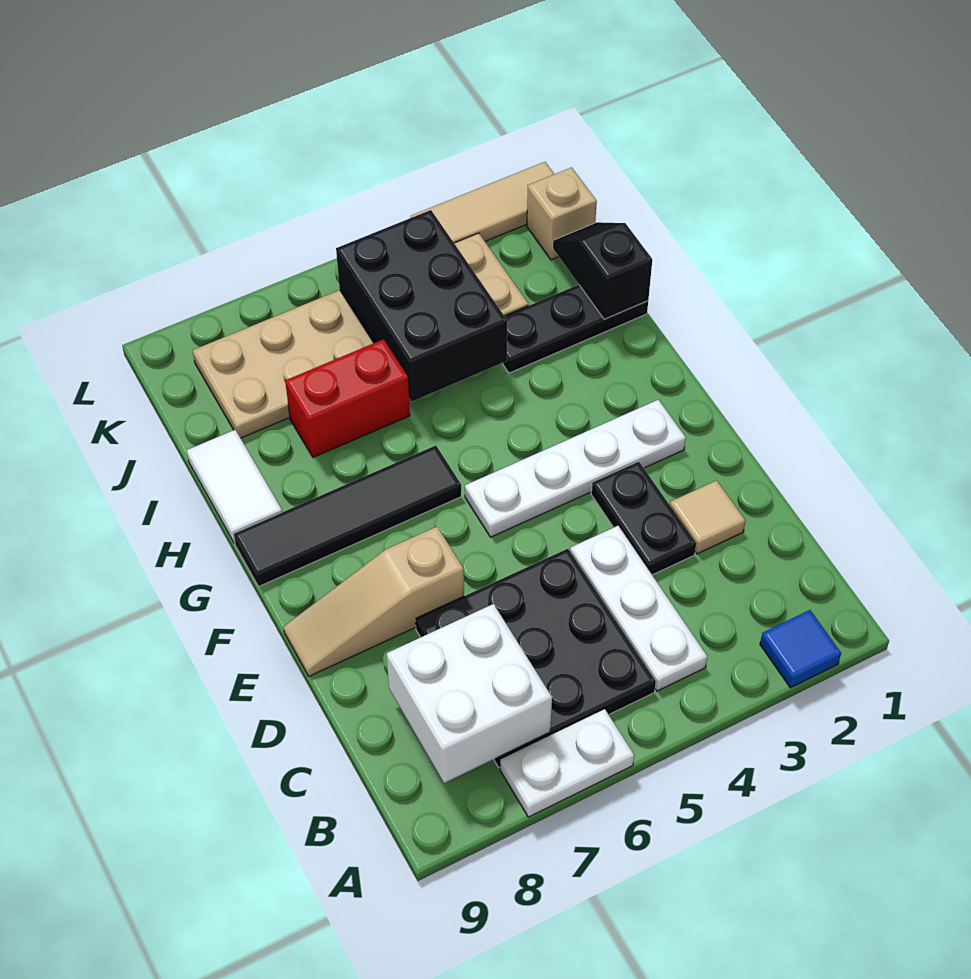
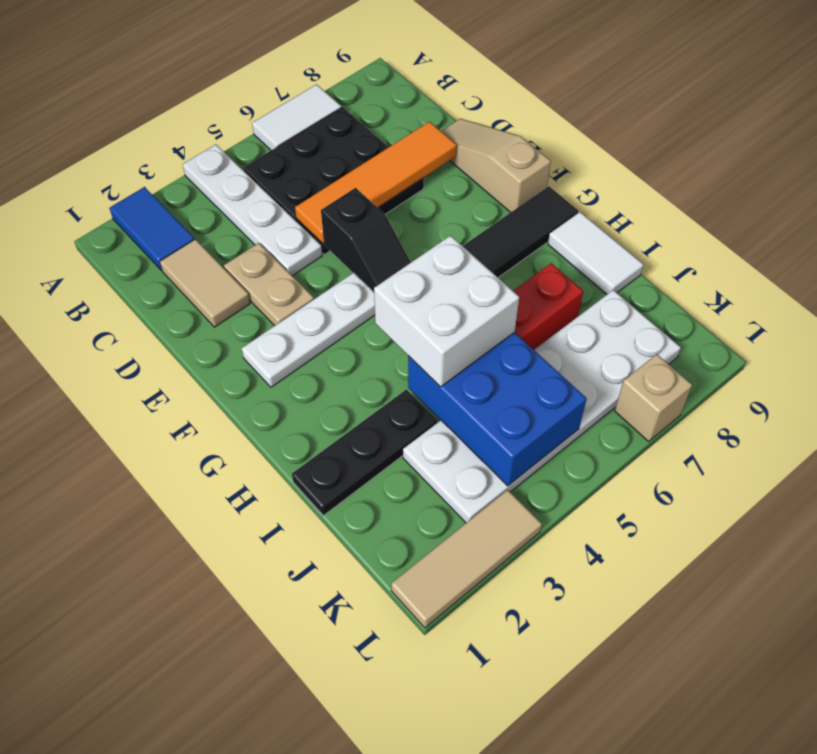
blue tile A2 level 1 -> blue tile A2:B2 level 1
white plate A6:A7 level 1 -> white tile A6:A7 level 1
white plate B4:D4 level 1 -> white plate A4:D4 level 1
white brick B7:C8 level 2 -> white brick H4:I5 level 3
tan tile D2 level 1 -> tan tile C2:D2 level 1
black plate D3:E3 level 1 -> tan plate D3:E3 level 1
none -> orange tile D5:D8 level 2
tan slope E7:E9 level 1 top 7 -> tan slope D9:F9 level 1 top F
black slope I1:J1 level 2 top I -> black slope E5:F5 level 2 top E
black brick I4:K5 level 2 -> blue brick I4:K5 level 2
tan plate J3:K8 level 1 -> white plate J3:K8 level 1
tan brick K1 level 1 -> tan brick L7 level 1

